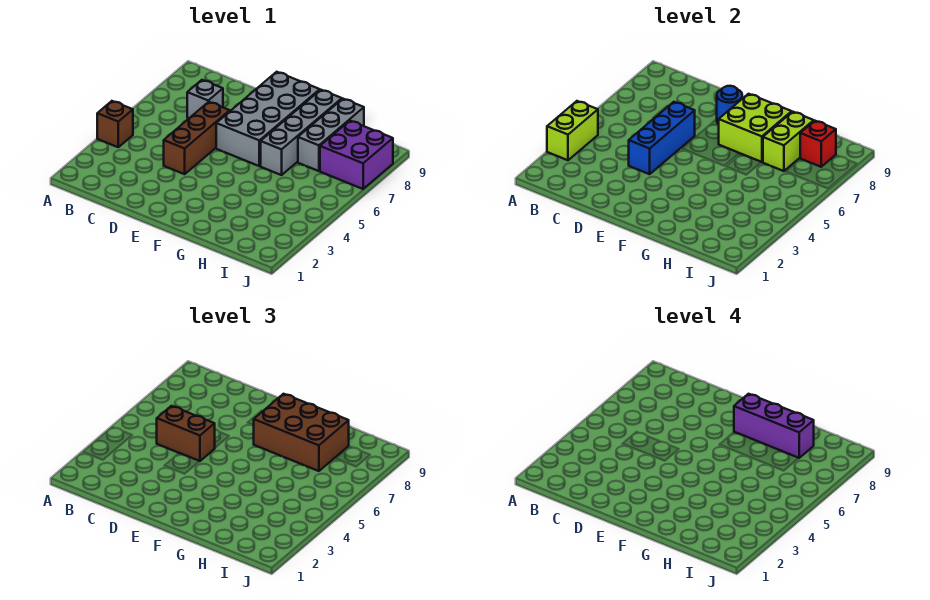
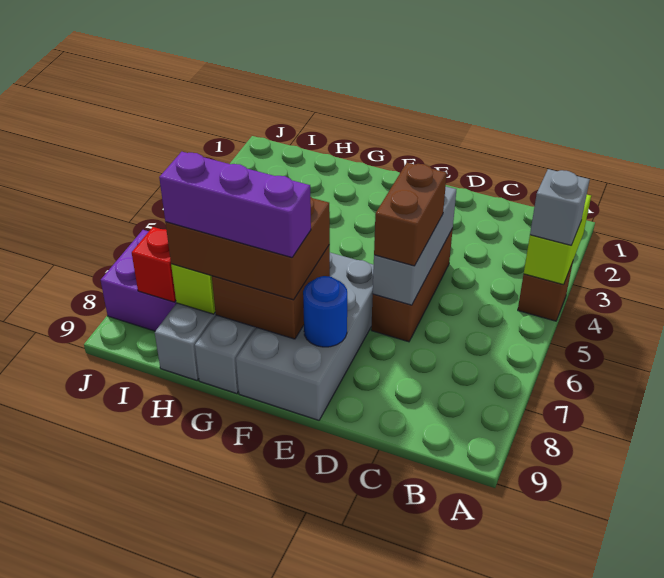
brown brick C5:D5 level 3 -> brown brick D5:D6 level 3
grey brick C7 level 1 -> grey brick A4 level 3
blue brick D4:D6 level 2 -> grey brick D4:D6 level 2
lime brick F7:G8 level 2 -> brown brick F7:G8 level 2

